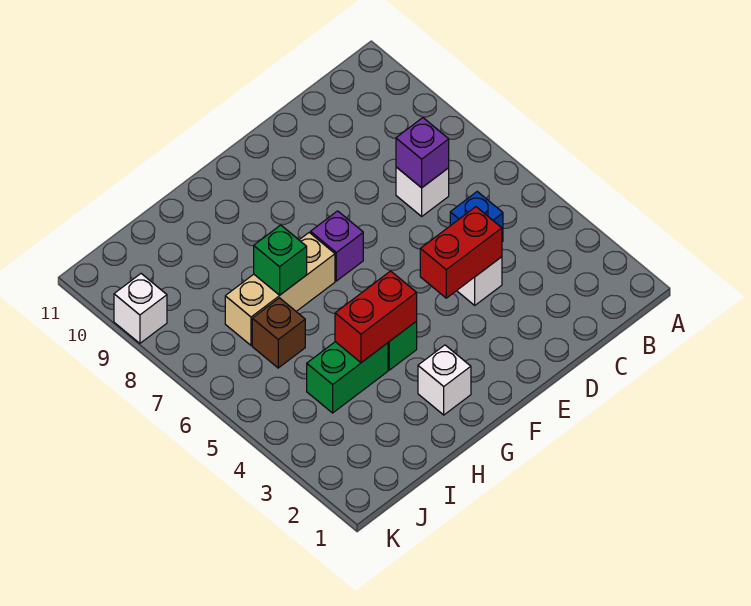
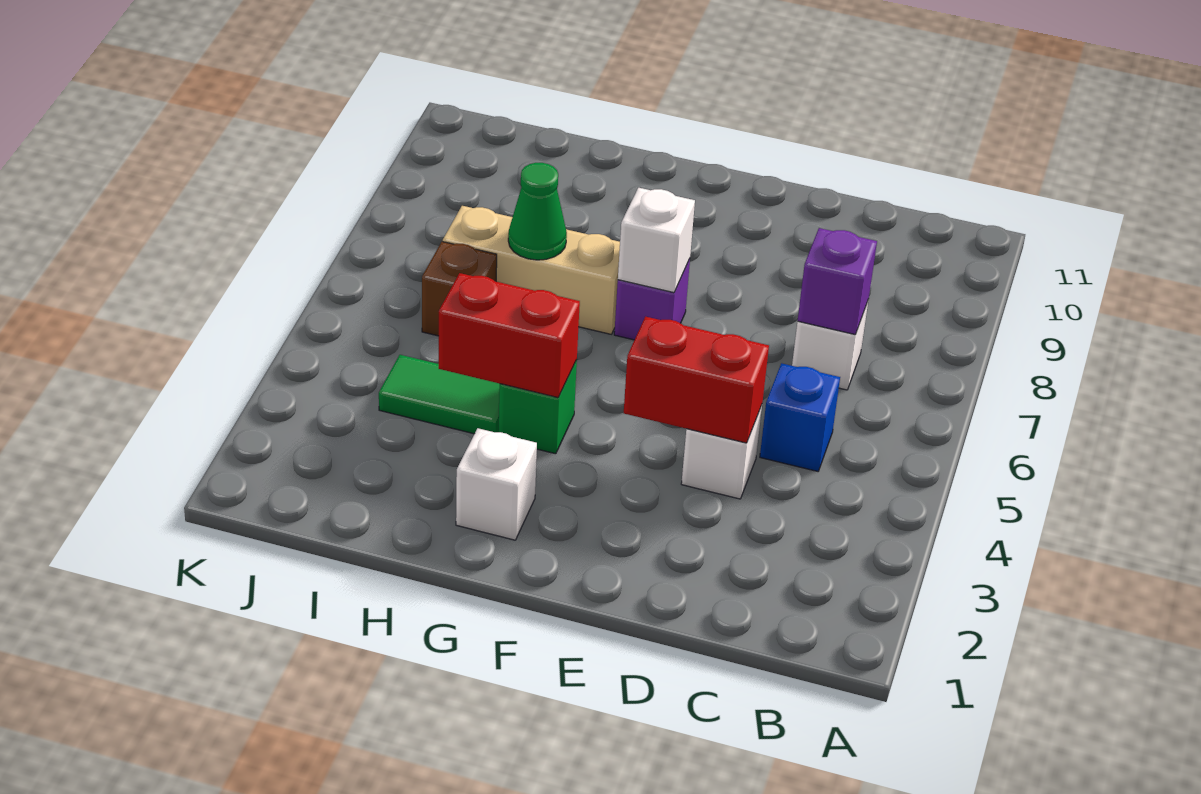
green brick H4:I4 level 1 -> green tile H4:I4 level 1
green brick H7 level 2 -> green cone H7 level 2
white brick K9 level 1 -> white brick F7 level 2

